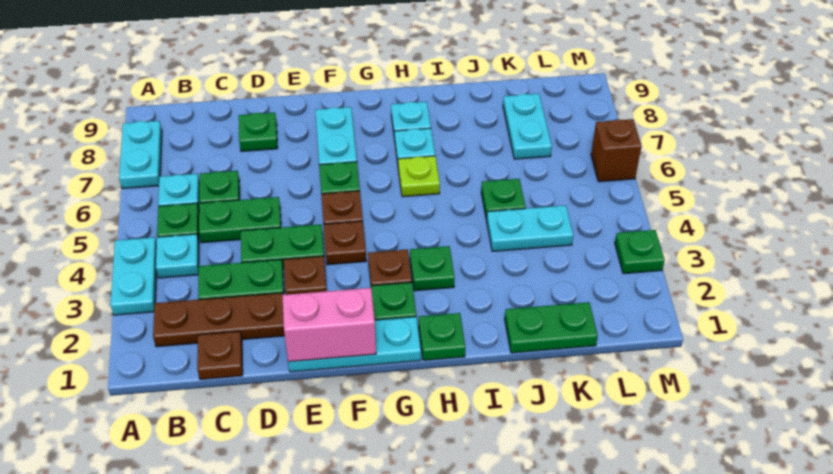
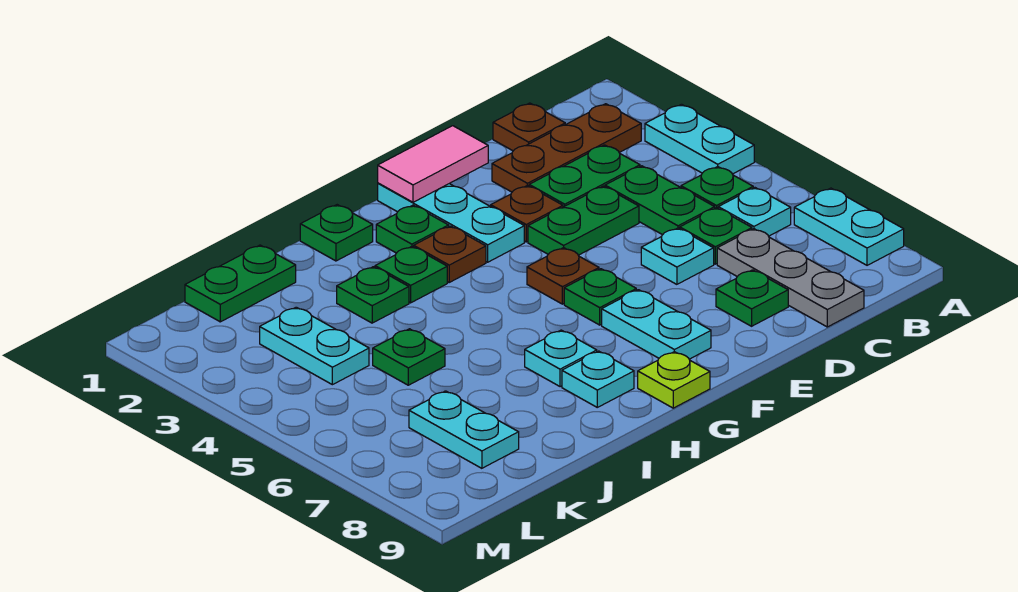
cyan plate B4 level 1 -> cyan plate D6 level 1
green plate C5:D5 level 1 -> green plate C4:C5 level 1
none -> grey plate C7:C9 level 1
cyan plate E1:G1 level 1 -> cyan plate F1:F3 level 1
pink brick E1:F1 level 2 -> pink tile E1:F1 level 2
brown plate F4 level 1 -> none
lime plate H6 level 1 -> lime plate G9 level 1
cyan plate J4:K4 level 1 -> cyan plate K3:K4 level 1
green plate M3 level 1 -> green plate I3 level 1
brown brick M6 level 1 -> none

